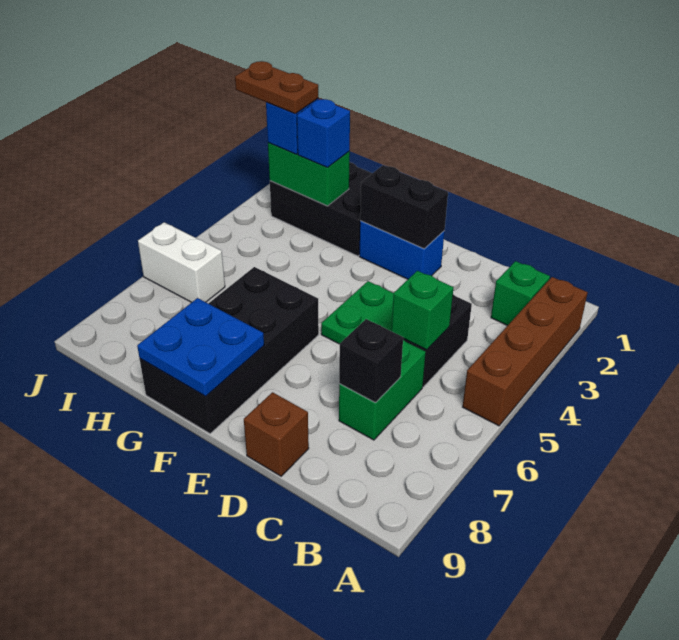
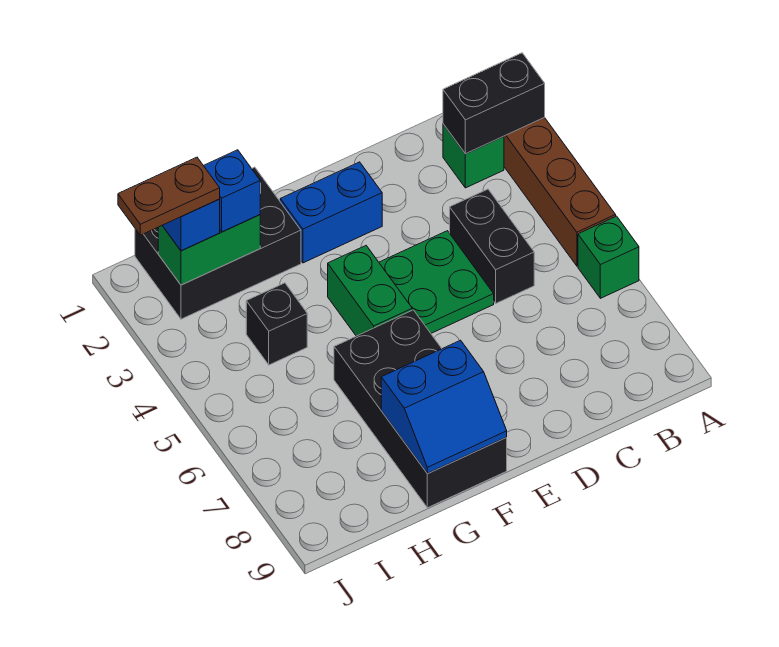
green brick C5 level 2 -> green brick A6 level 1
green brick C6:C7 level 1 -> green brick F4:F5 level 1
black brick C7 level 2 -> black brick H4 level 1
brown brick D9 level 1 -> none
black brick E2:F2 level 2 -> black brick A2:B2 level 2
blue plate F8:G9 level 2 -> blue slope F8:G9 level 2 top 8
white brick I6:J6 level 1 -> none

